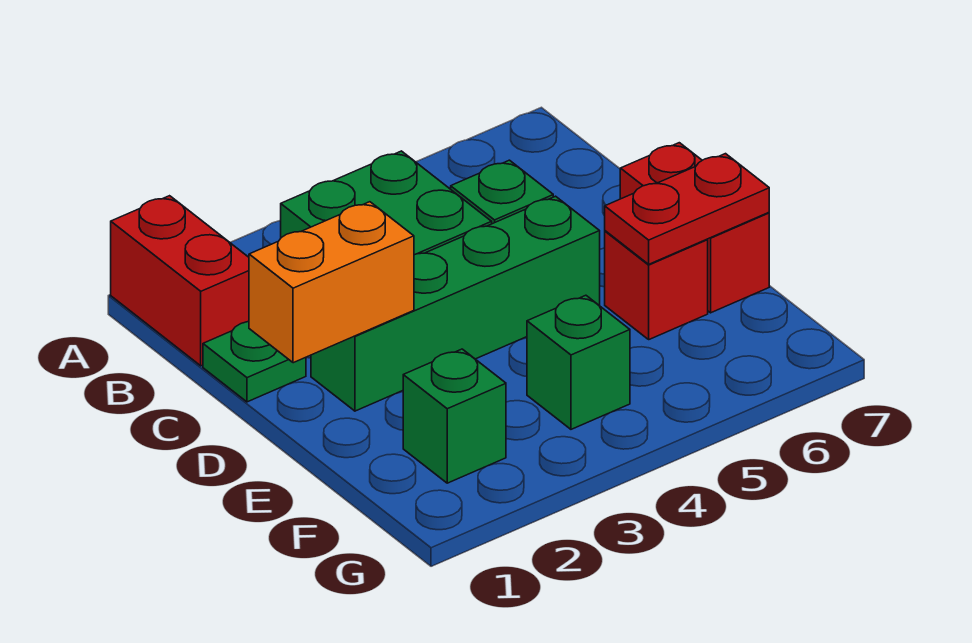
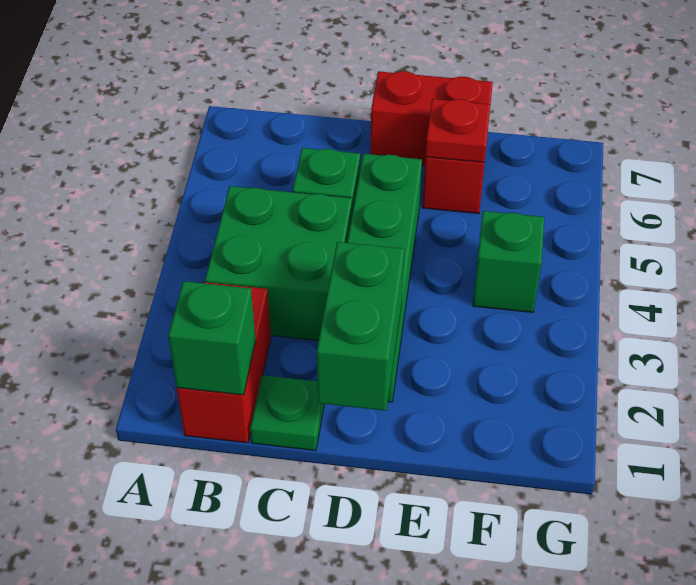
red brick A1:B1 level 1 -> red brick B1:B2 level 1
orange brick D1:D2 level 2 -> green brick D1:D2 level 2
red plate E6:E7 level 2 -> red plate E6 level 2
green brick F2 level 1 -> green brick B1 level 2

